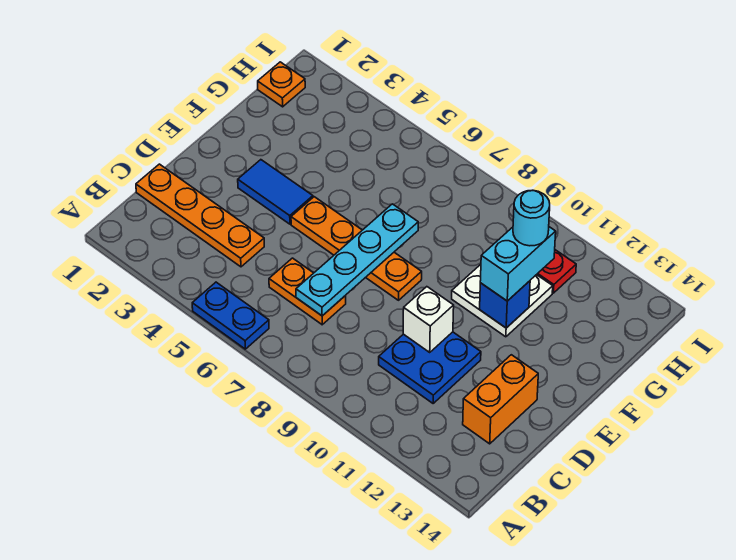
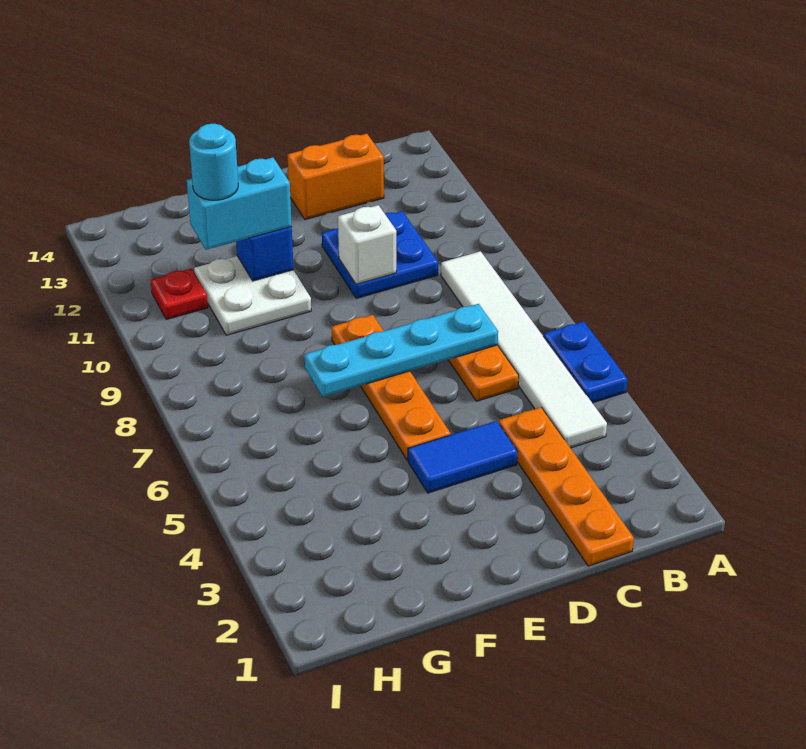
none -> white tile B4:B9 level 1
blue tile E3:E4 level 1 -> blue tile D4:E4 level 1
orange plate H1 level 1 -> none

